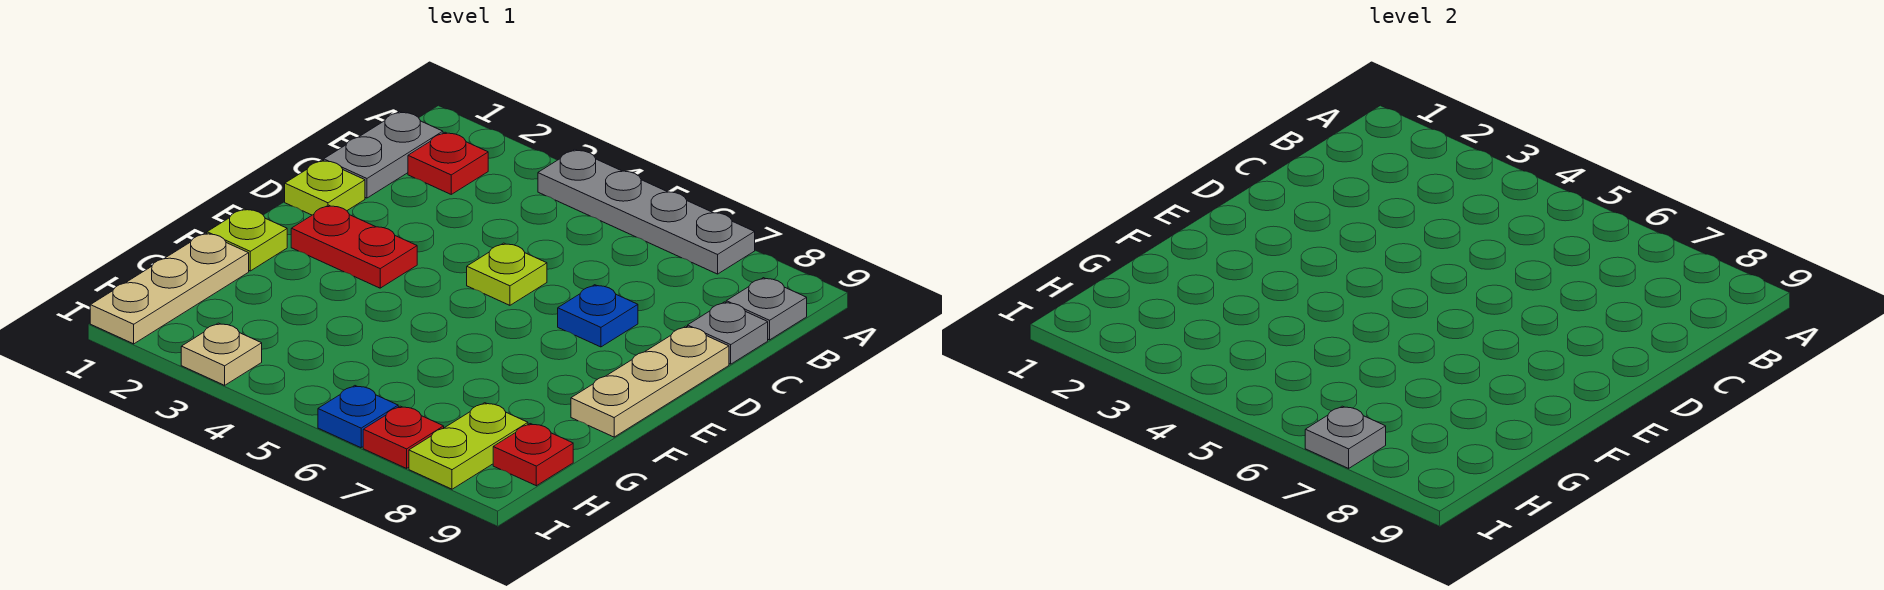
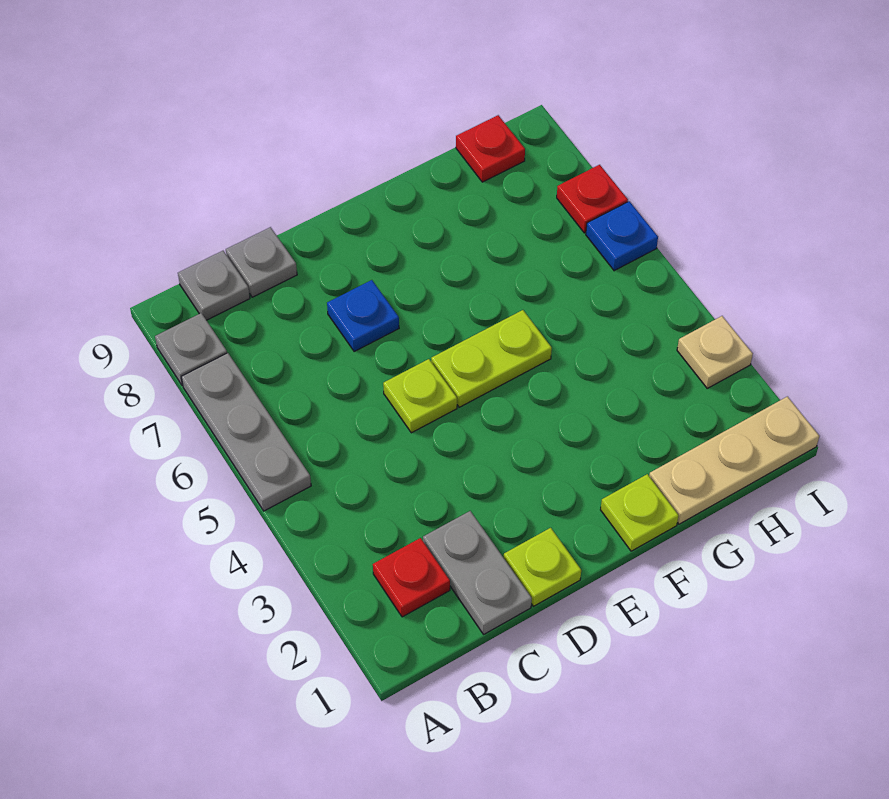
grey plate A4:A7 level 1 -> grey plate A5:A7 level 1
grey plate B1:C1 level 1 -> grey plate C1:C2 level 1
tan plate D9:F9 level 1 -> none
red plate E2:E3 level 1 -> none
lime plate H8:I8 level 1 -> lime plate E5:F5 level 1
grey plate I7 level 2 -> grey plate A8 level 1

